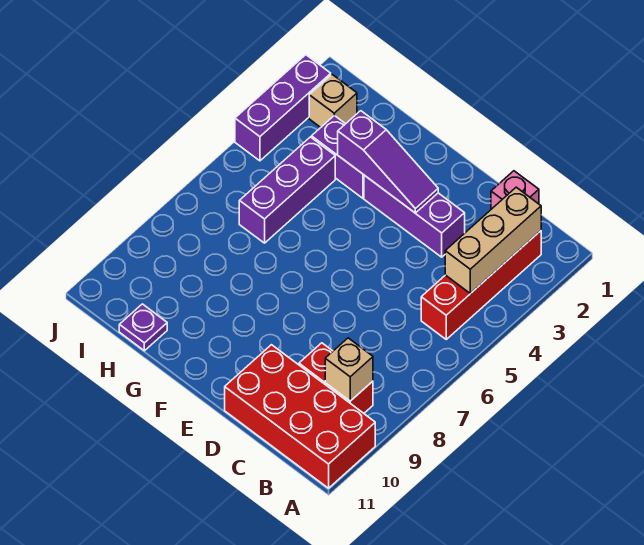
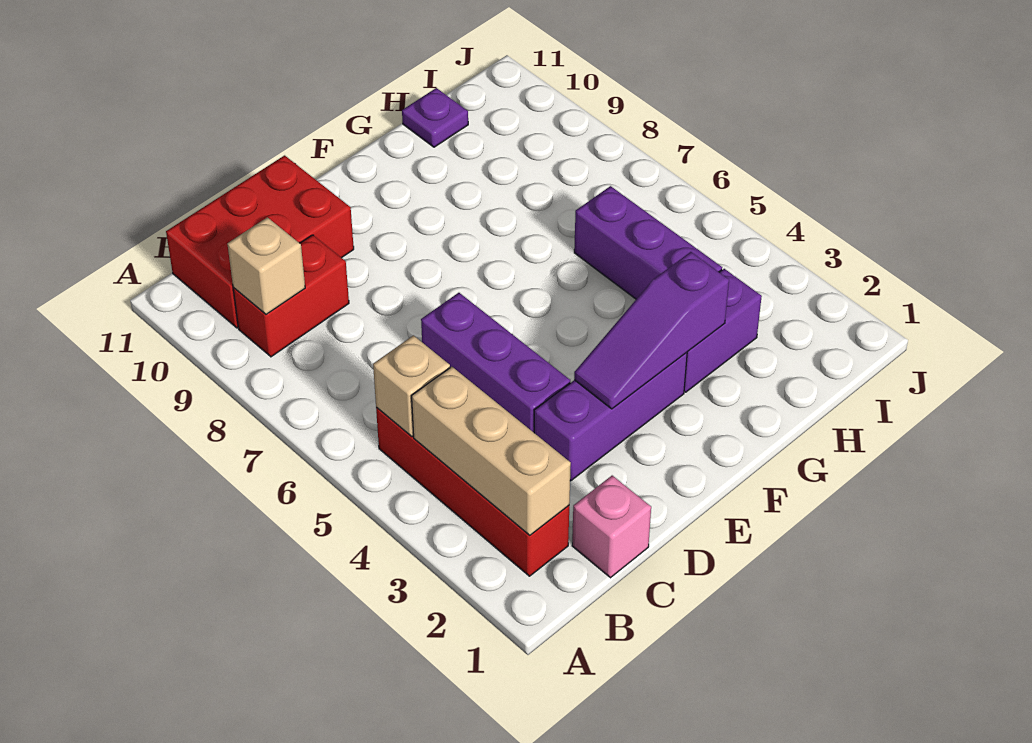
red brick A10:D11 level 1 -> red brick B10:D11 level 1
tan brick I2 level 1 -> tan brick B5 level 2
purple brick J2:J4 level 1 -> purple brick D4:D6 level 1

